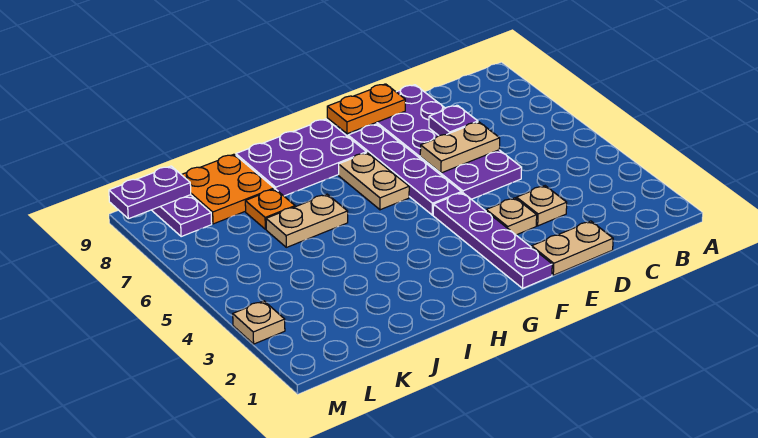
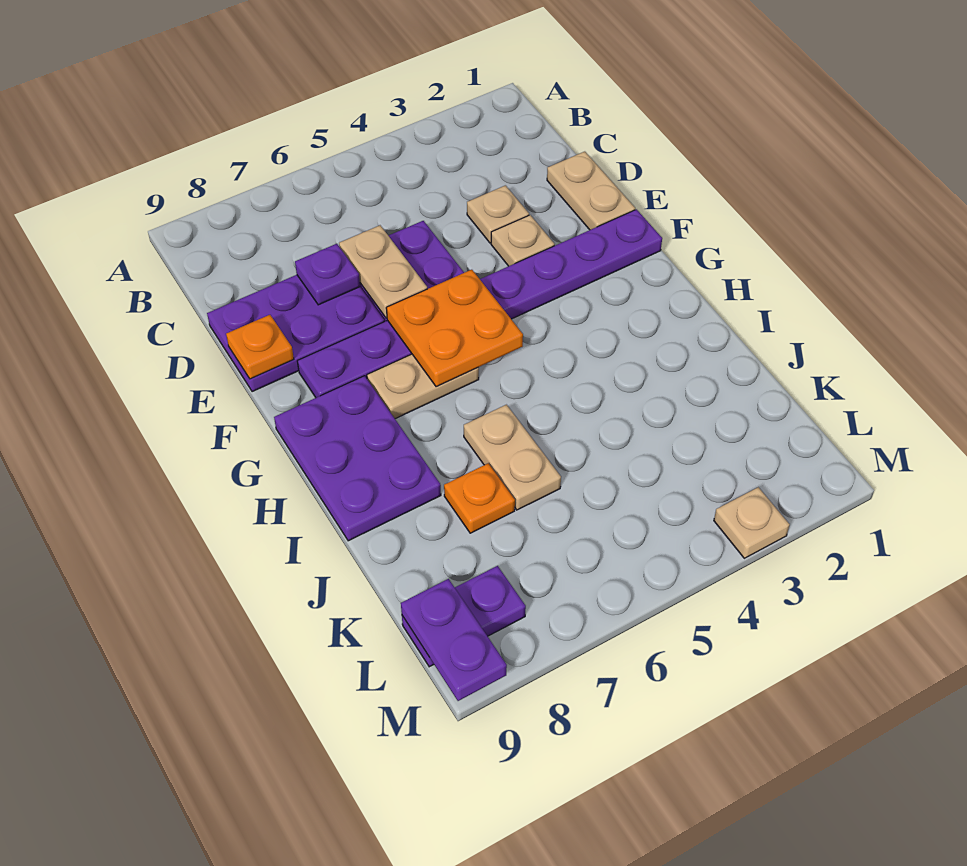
orange plate E9:F9 level 2 -> orange plate E9 level 2
orange plate J8:K9 level 1 -> orange plate F5:G6 level 2

